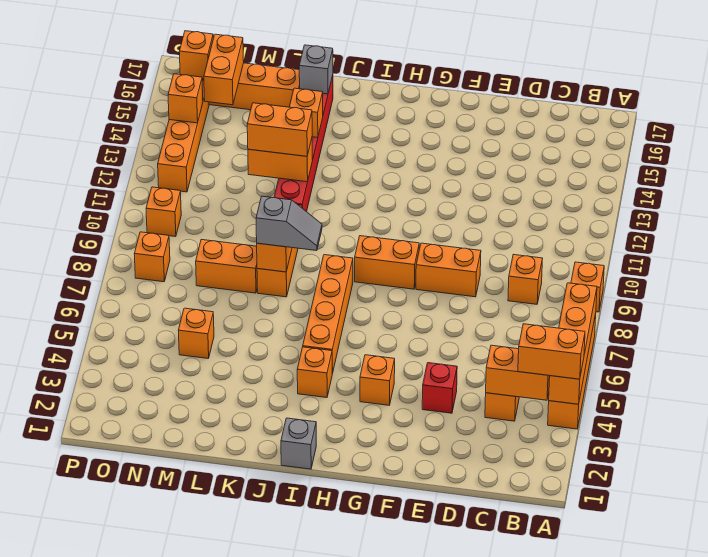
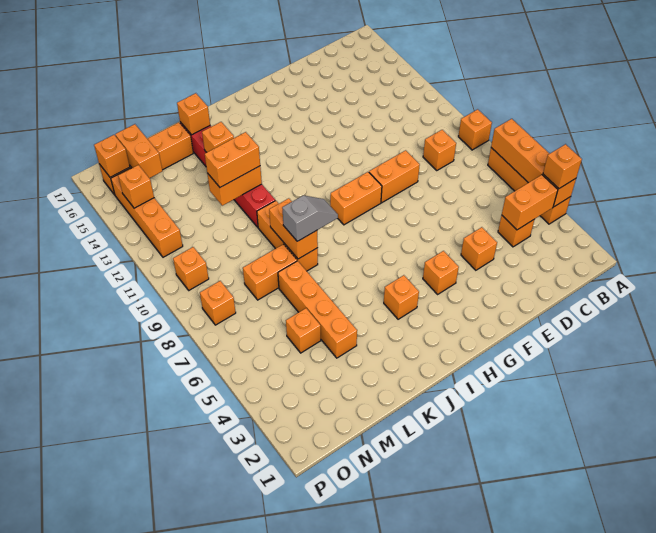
orange brick A4:B4 level 3 -> orange brick A4 level 3
red brick E4 level 1 -> orange brick E4 level 1
grey brick I1 level 1 -> none
orange brick I5:I8 level 1 -> orange brick L4:L7 level 1
grey brick K16 level 2 -> orange brick K16 level 2

